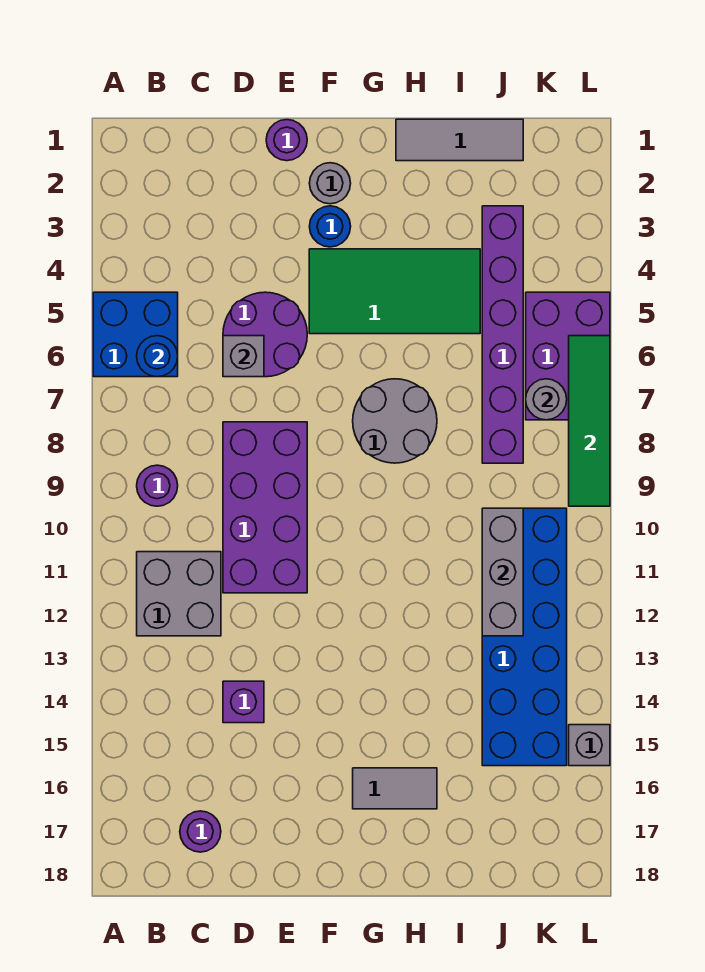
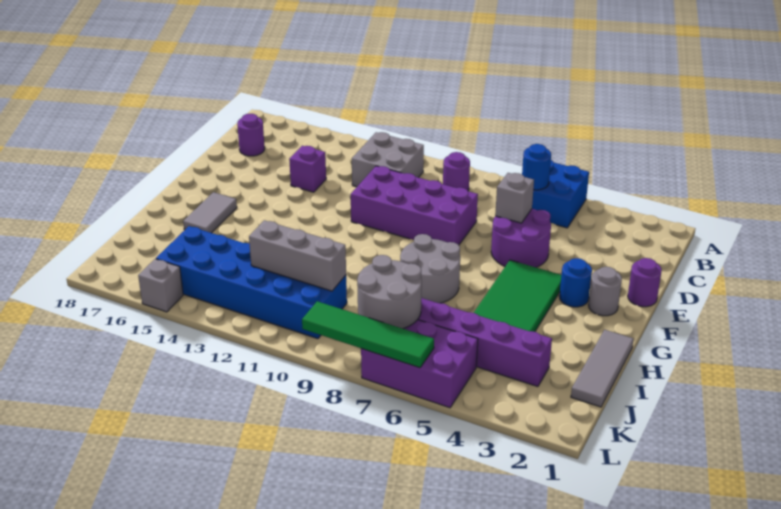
grey round brick K7 level 2 -> grey round brick J7:K8 level 2

